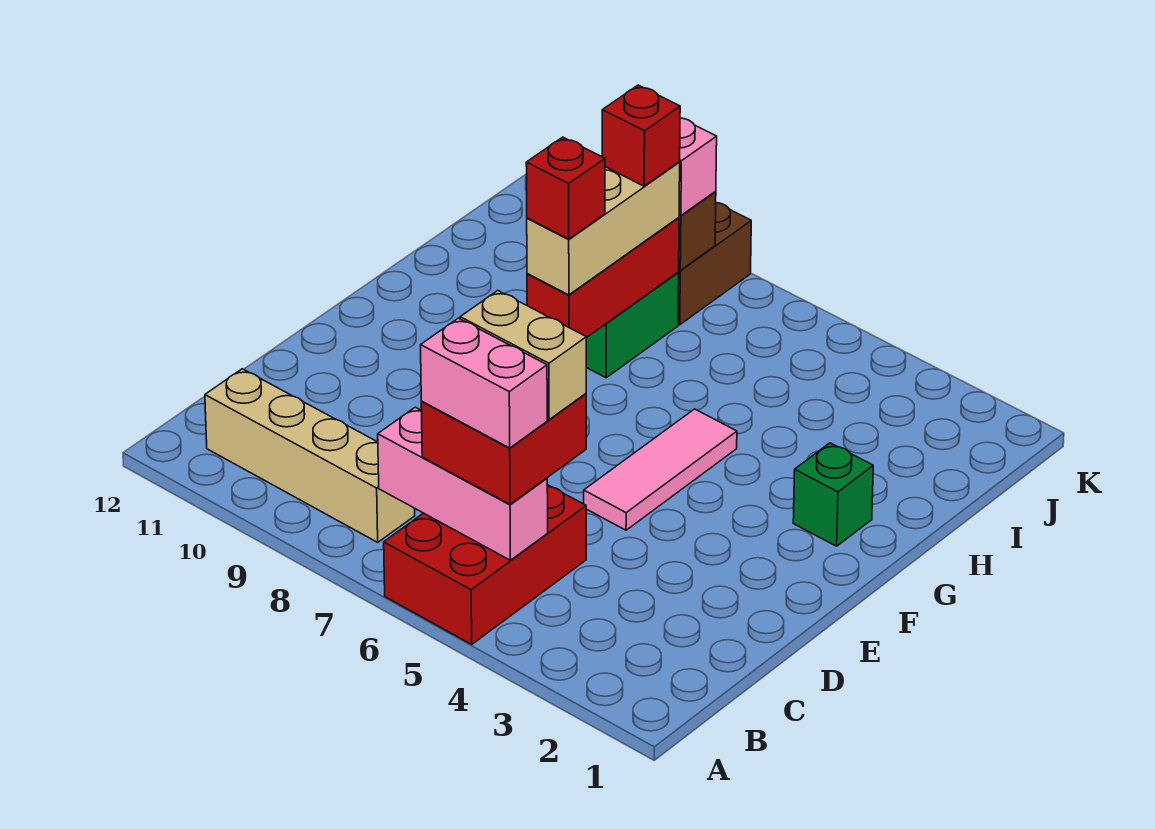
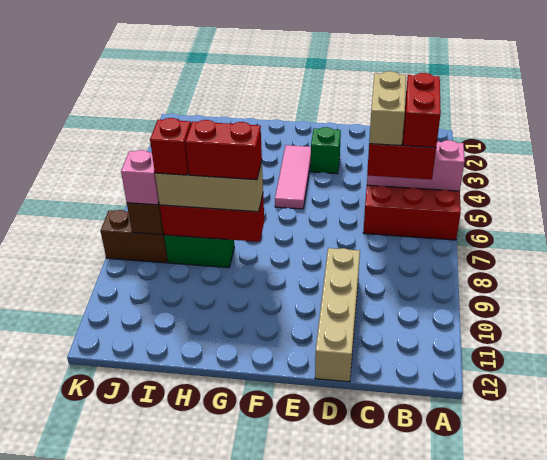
pink brick B5:B7 level 2 -> pink brick A5:C5 level 2
pink brick B5:B6 level 4 -> red brick B5:B6 level 4
tan brick B8:B11 level 1 -> tan brick D9:D12 level 1
pink tile E5:G5 level 1 -> pink tile F3:F5 level 1
green brick G2 level 1 -> green brick E3 level 1
red brick G8 level 4 -> red brick G8:H8 level 4

